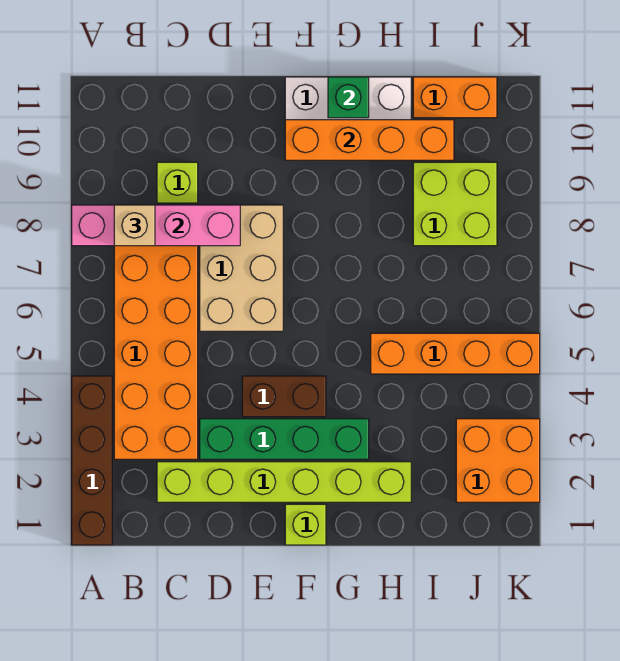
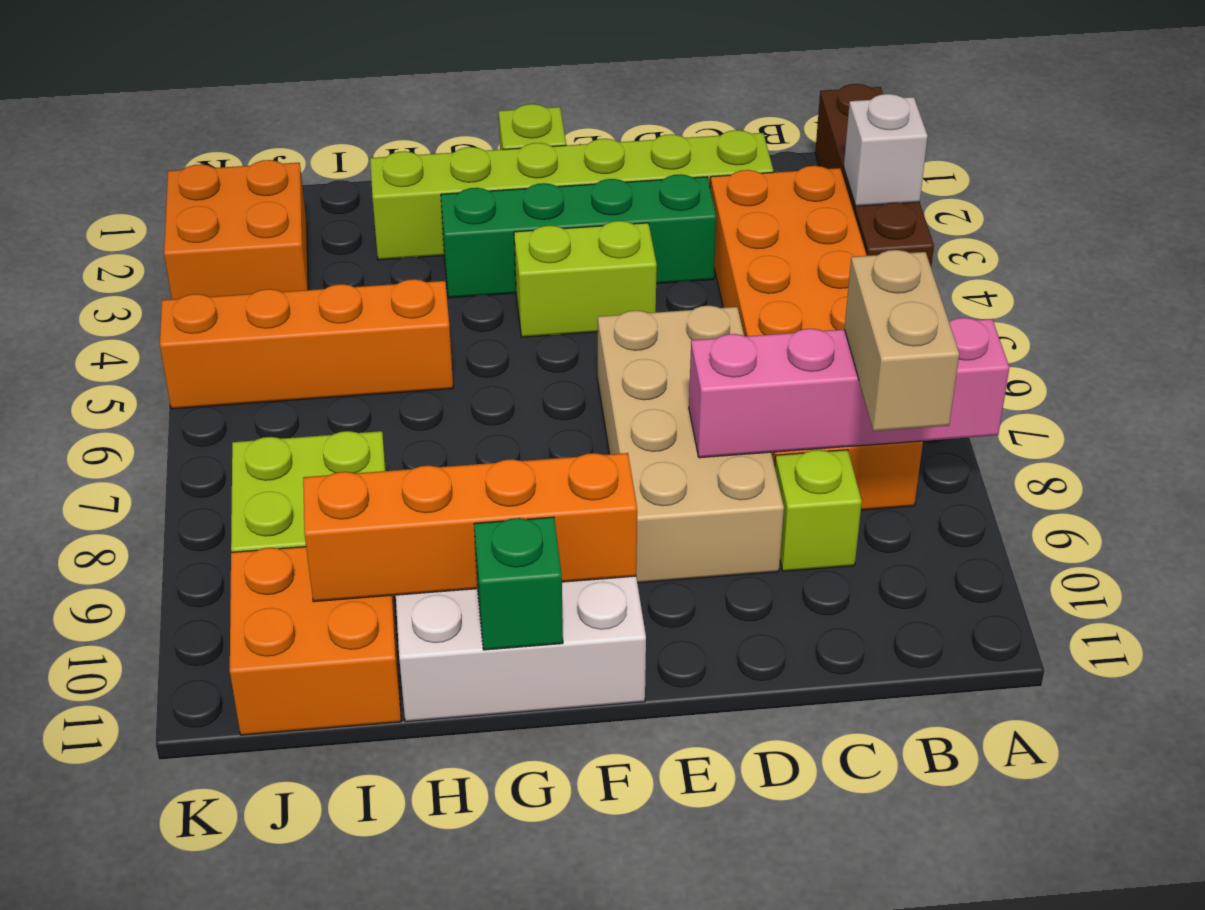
none -> white brick A3 level 2
tan brick B8 level 3 -> tan brick B8:B9 level 3
tan brick D6:E8 level 1 -> tan brick D6:E9 level 1
brown brick E4:F4 level 1 -> lime brick E4:F4 level 1
orange brick I11:J11 level 1 -> orange brick I10:J11 level 1

